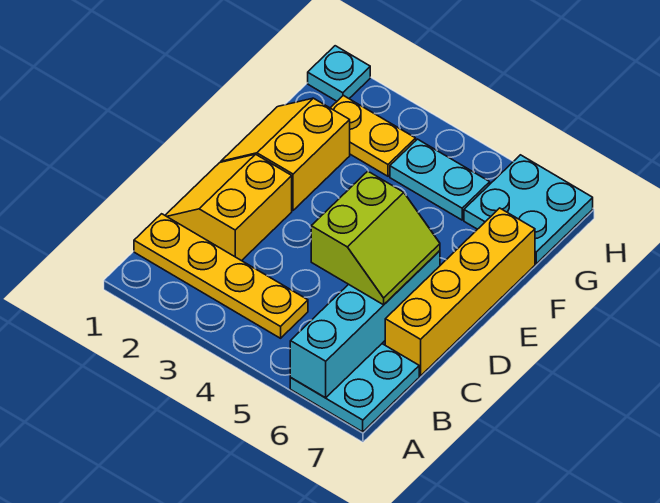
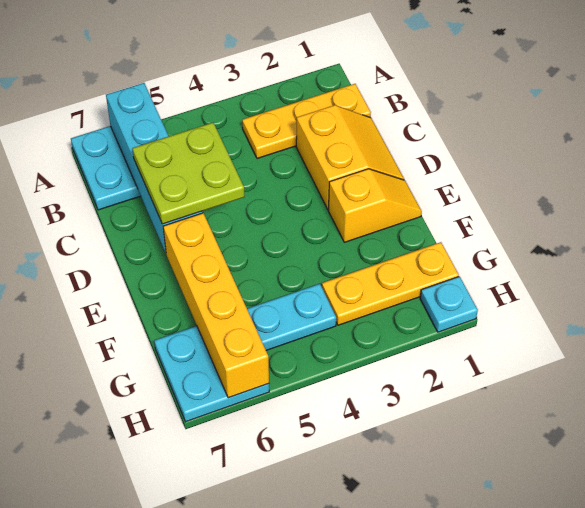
yellow plate B1:B4 level 1 -> yellow plate B1:B3 level 1
lime slope C5:D6 level 3 top 5 -> lime plate C5:D6 level 3
yellow brick C7:F7 level 1 -> yellow brick E6:H6 level 2
yellow slope E1:F2 level 1 top 2 -> yellow slope E1:E2 level 1 top 2
yellow plate G2:G3 level 1 -> yellow plate G1:G3 level 1

